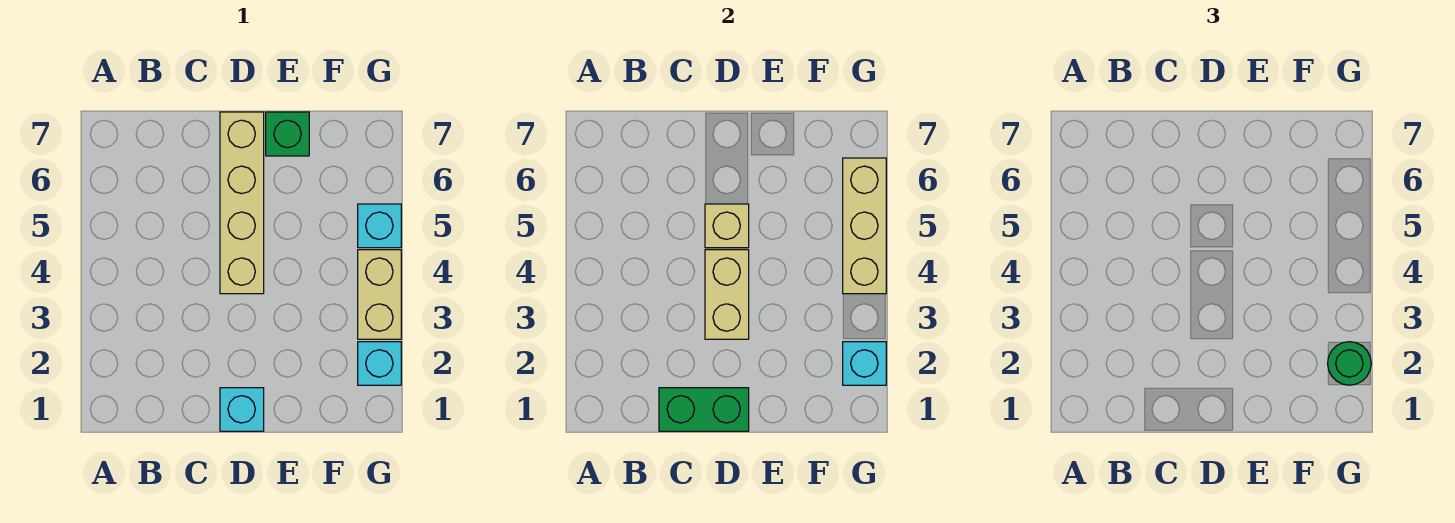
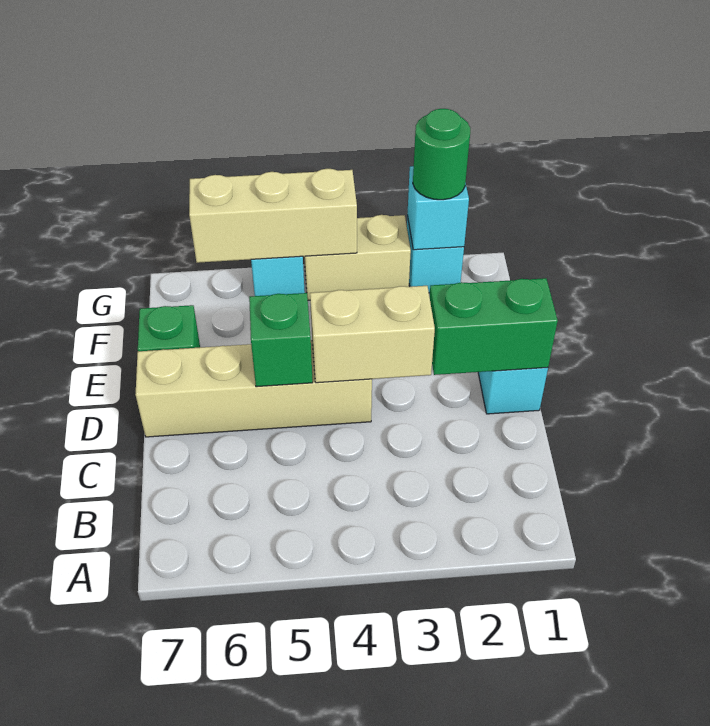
green brick C1:D1 level 2 -> green brick D1:D2 level 2
tan brick D5 level 2 -> green brick D5 level 2

